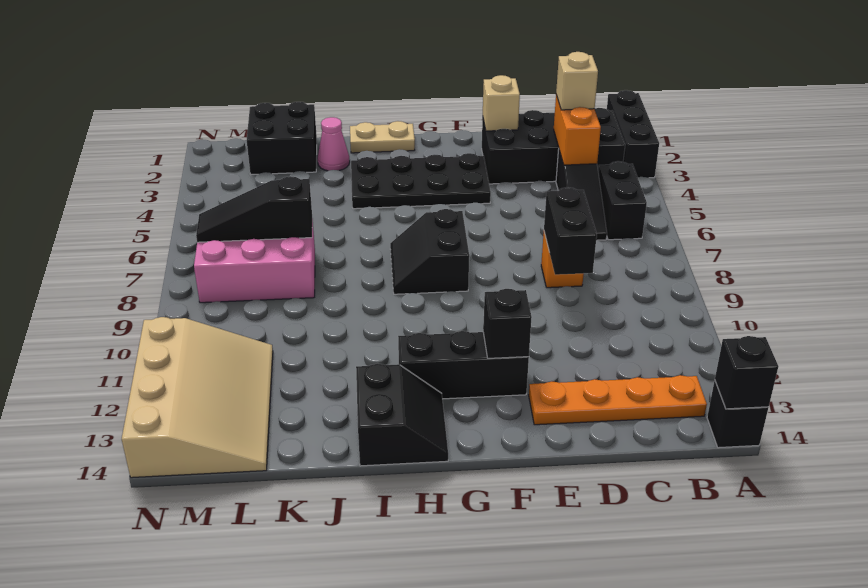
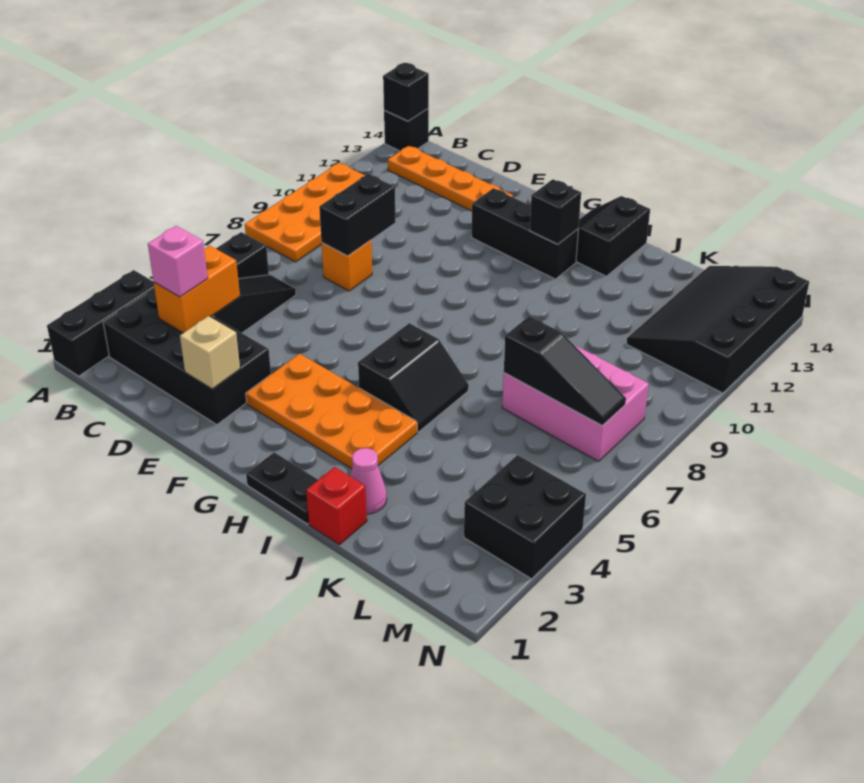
none -> orange plate A8:B11 level 1
tan brick C3 level 3 -> pink brick C3 level 3
black plate F3:I4 level 1 -> orange plate F3:I4 level 1
black brick F12 level 2 -> black brick H12 level 2
black slope G7:H8 level 1 top G -> black slope H5:I6 level 1 top H
tan plate H1:I1 level 1 -> black plate H1:I1 level 1
none -> red brick J1 level 1
black brick K1:L2 level 1 -> black brick M3:N4 level 1
tan slope L11:N14 level 1 top N -> black slope L11:N14 level 1 top N

